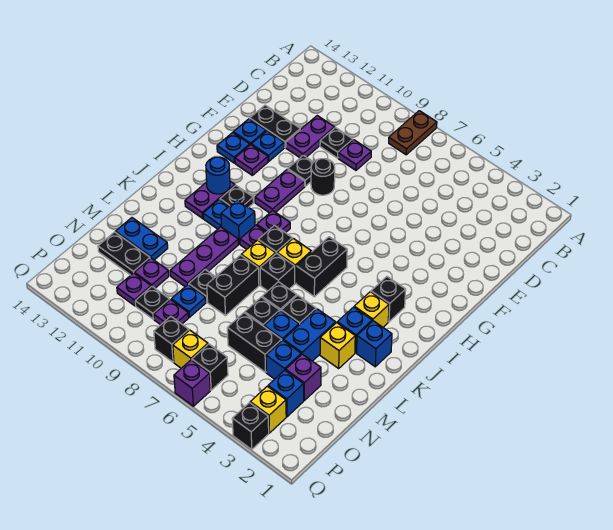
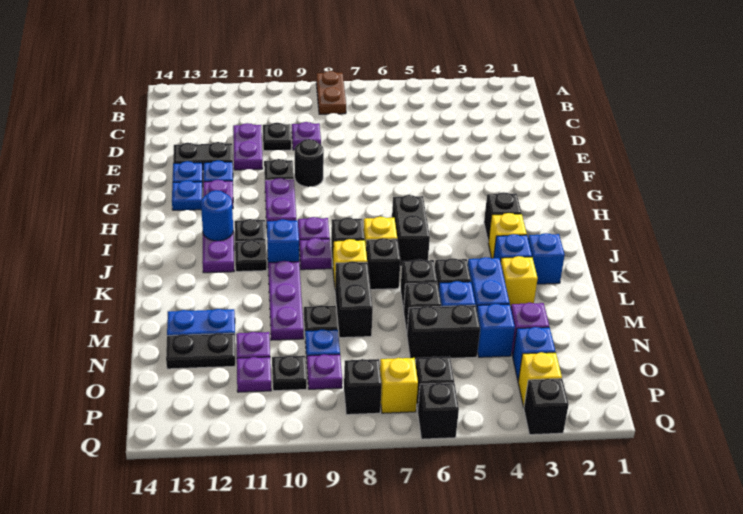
blue plate J11 level 1 -> black plate J11 level 1
purple brick Q6 level 1 -> black brick Q6 level 1

